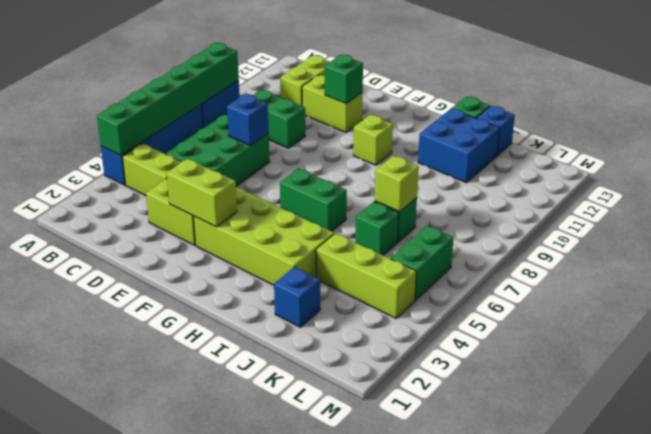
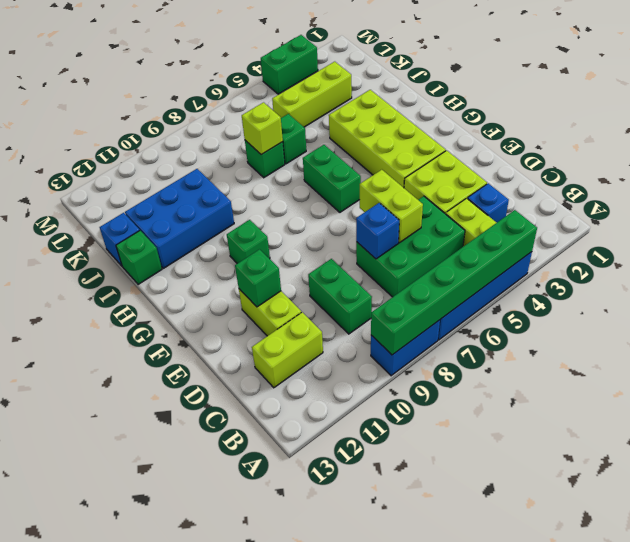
lime brick E3:F3 level 2 -> lime brick D6:E6 level 2
lime brick G10 level 1 -> green brick G10 level 1
blue brick I11:J12 level 1 -> blue brick I10:J12 level 1
blue brick J2 level 1 -> blue brick C3 level 1
lime brick J4:L4 level 1 -> lime brick K3:K5 level 1
green brick L5:L6 level 1 -> green brick M3:M4 level 1

